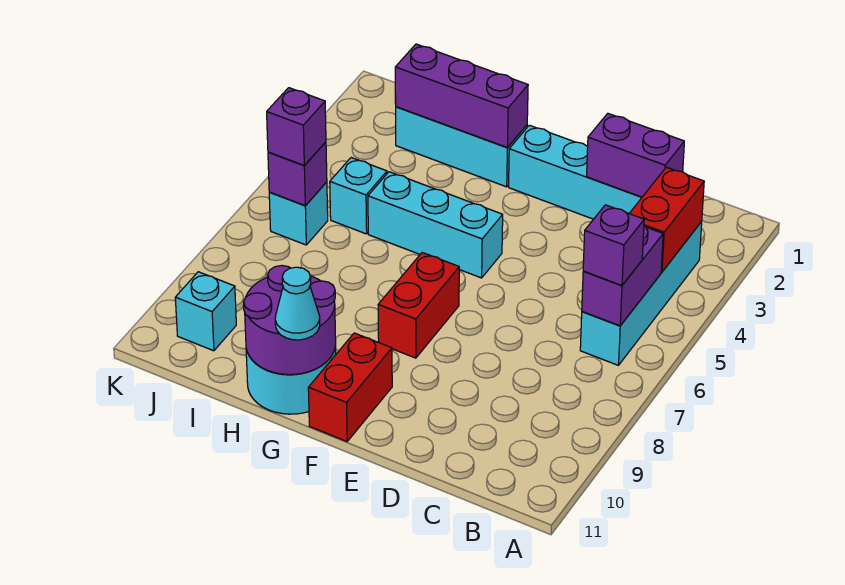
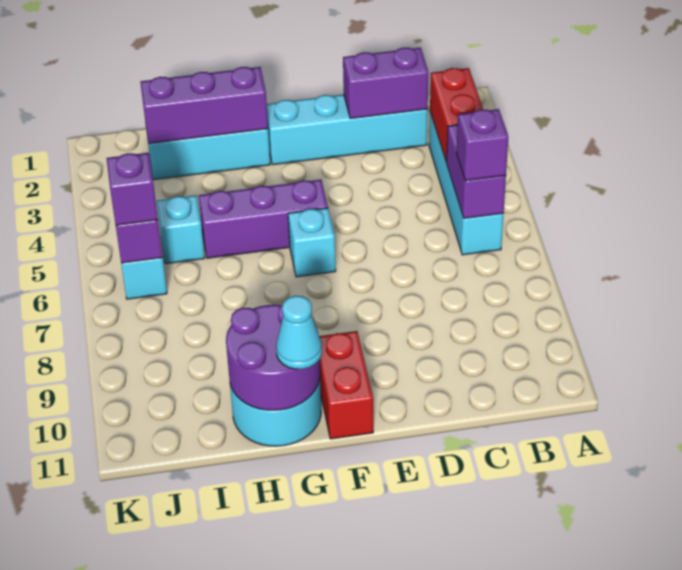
cyan brick F5:H5 level 1 -> purple brick F5:H5 level 1
red brick F7:F8 level 1 -> none
cyan brick J10 level 1 -> cyan brick F6 level 1

